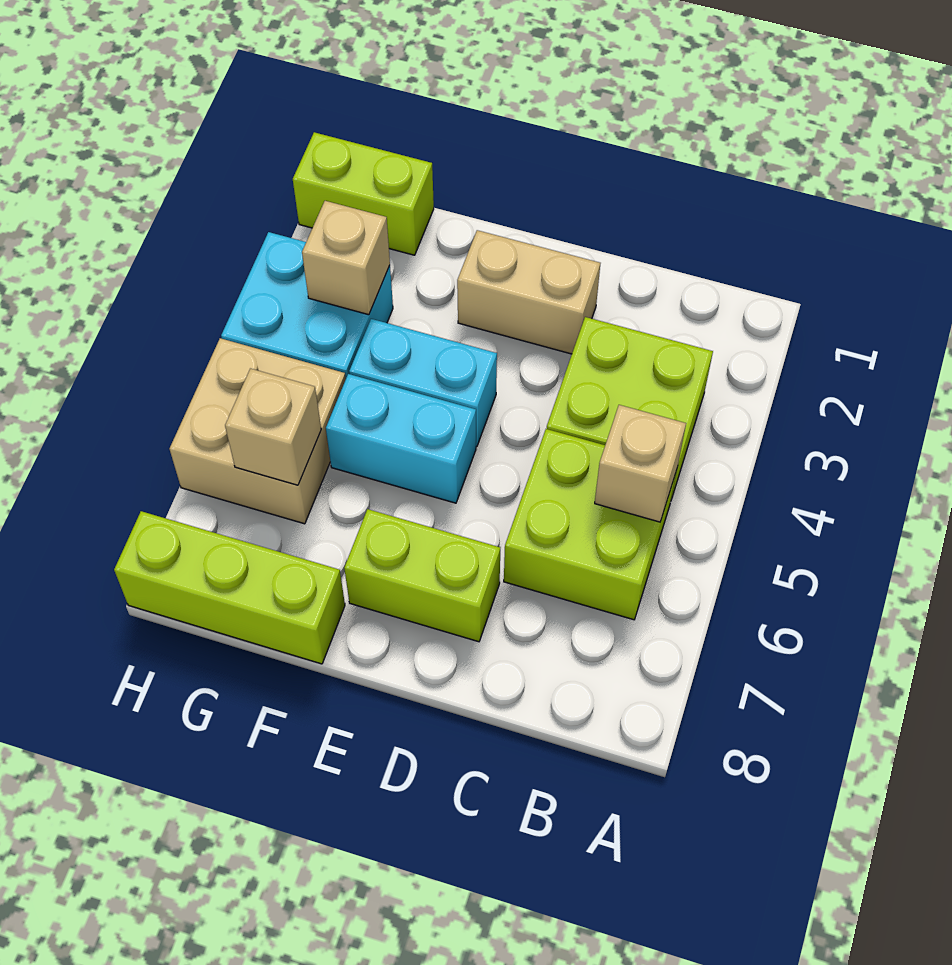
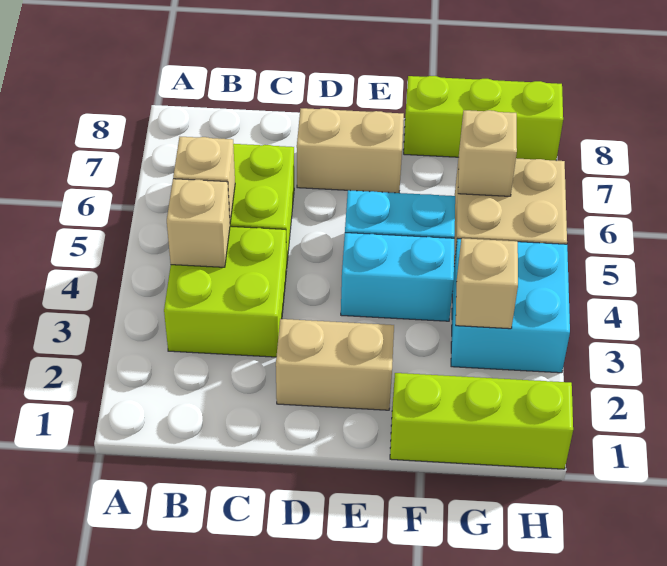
none -> tan brick B4 level 2
lime brick D7:E7 level 1 -> tan brick D7:E7 level 1
lime brick G1:H1 level 1 -> lime brick F1:H1 level 1

